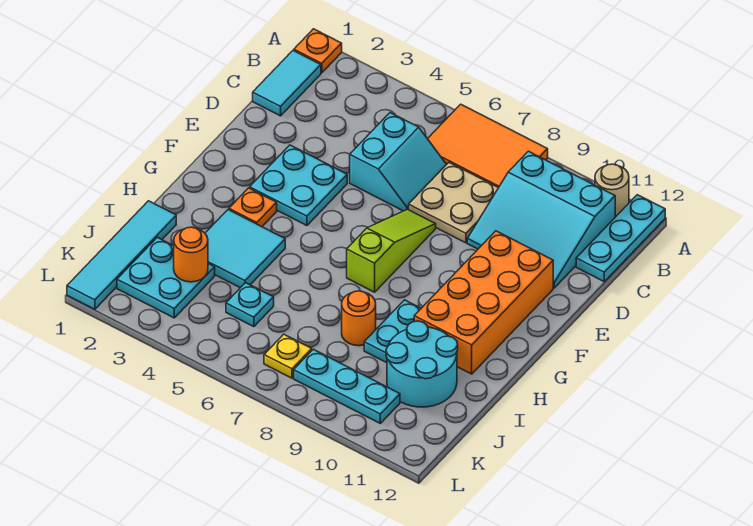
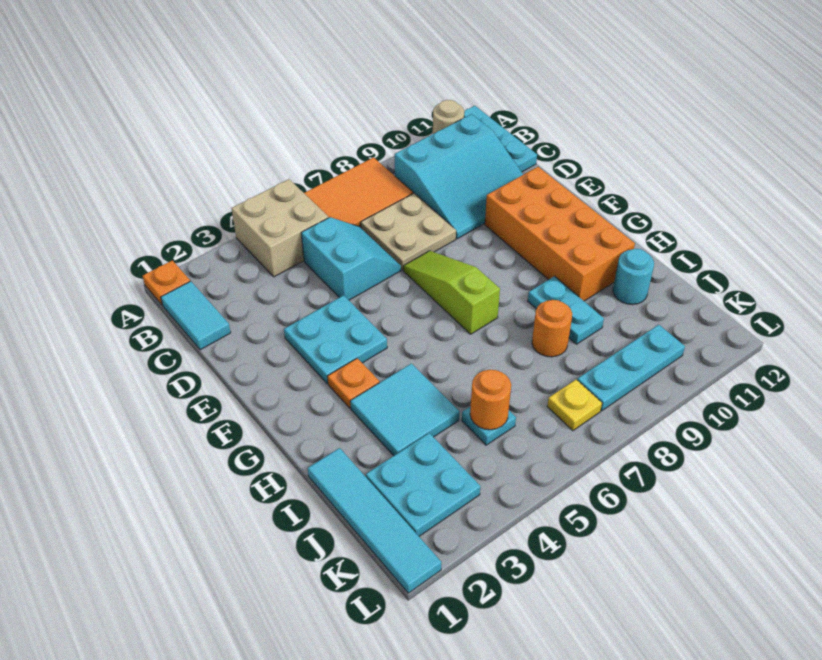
none -> tan brick A4:B5 level 1
cyan round brick I10:J11 level 1 -> cyan round brick I11 level 1
orange round brick J3 level 2 -> orange round brick J5 level 2

